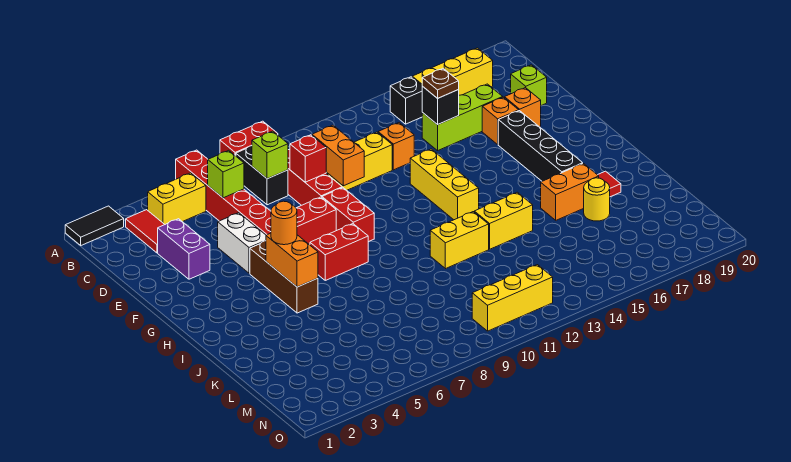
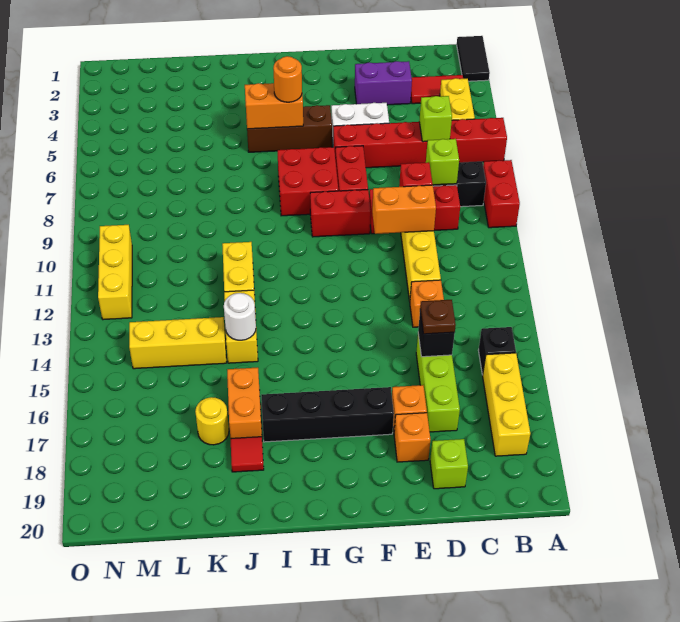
yellow brick F13:H13 level 1 -> yellow brick K14:M14 level 1
red brick H7:H8 level 1 -> red brick G7:H8 level 1
none -> white round brick J14 level 2

